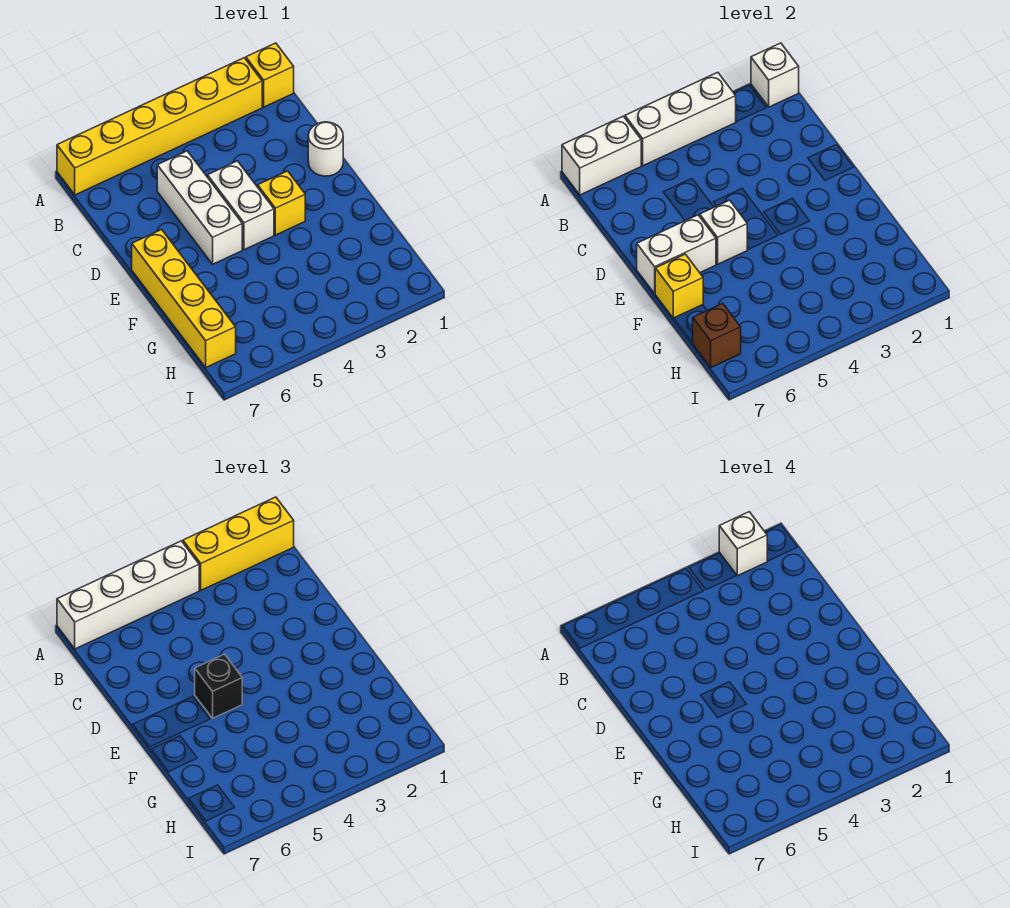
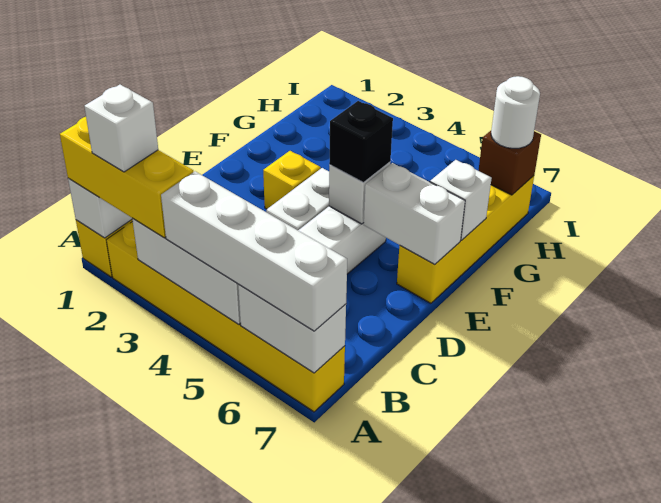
white round brick D1 level 1 -> white round brick H7 level 3
yellow brick F7 level 2 -> white brick F7 level 2

